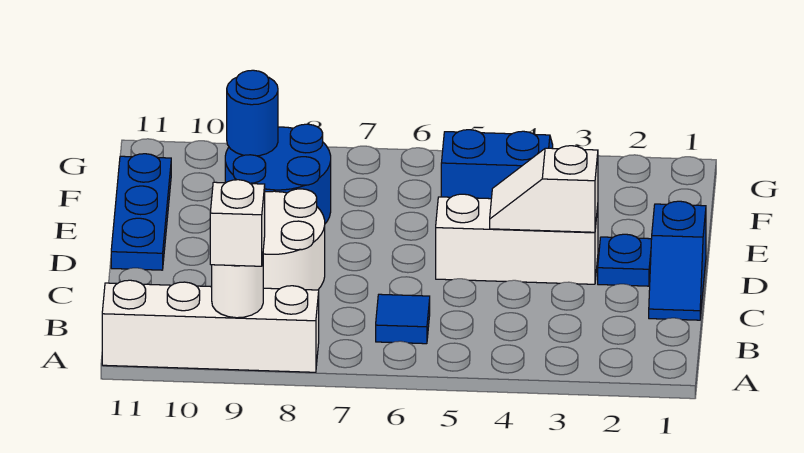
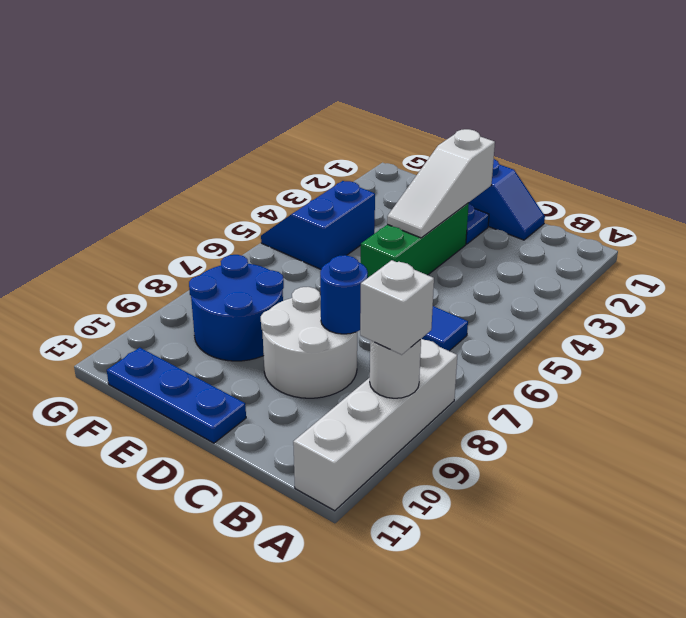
white brick D3:D5 level 1 -> green brick D3:D5 level 1
white slope D3:D4 level 2 top 3 -> white slope D2:D4 level 2 top 2
blue round brick F9 level 2 -> blue round brick C8 level 2

